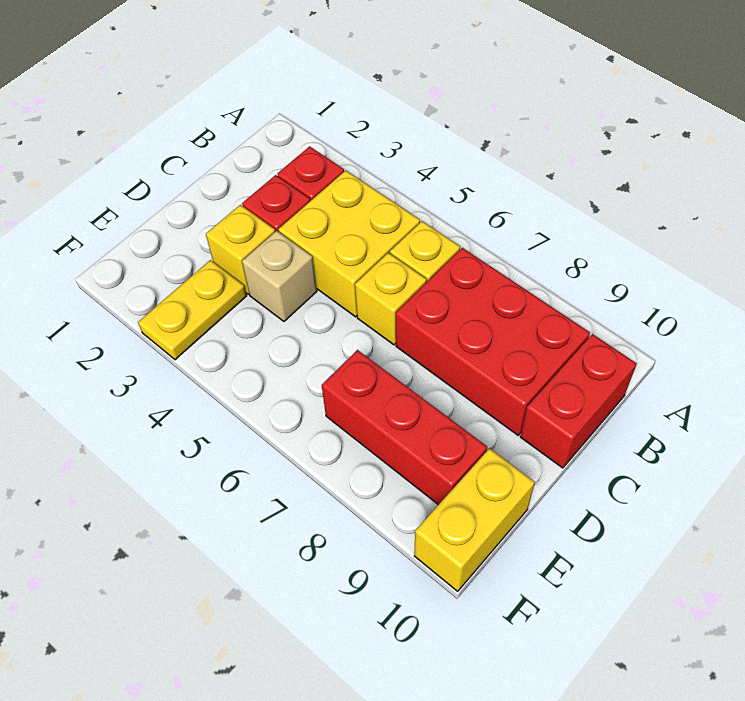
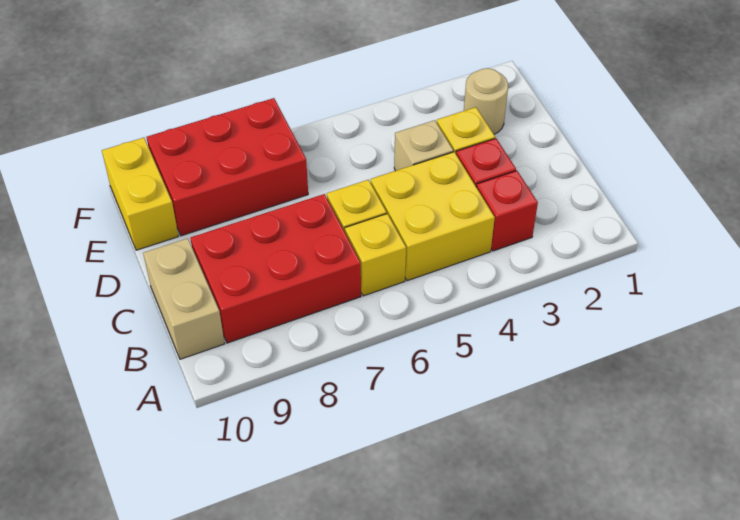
red brick B10:C10 level 1 -> tan brick B10:C10 level 1
none -> tan round brick E2 level 1
yellow plate E3:F3 level 1 -> none
red brick E7:E9 level 1 -> red brick E7:F9 level 1

